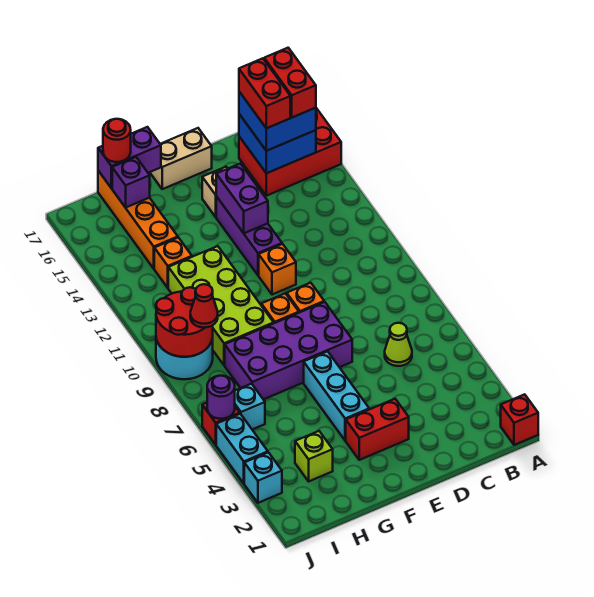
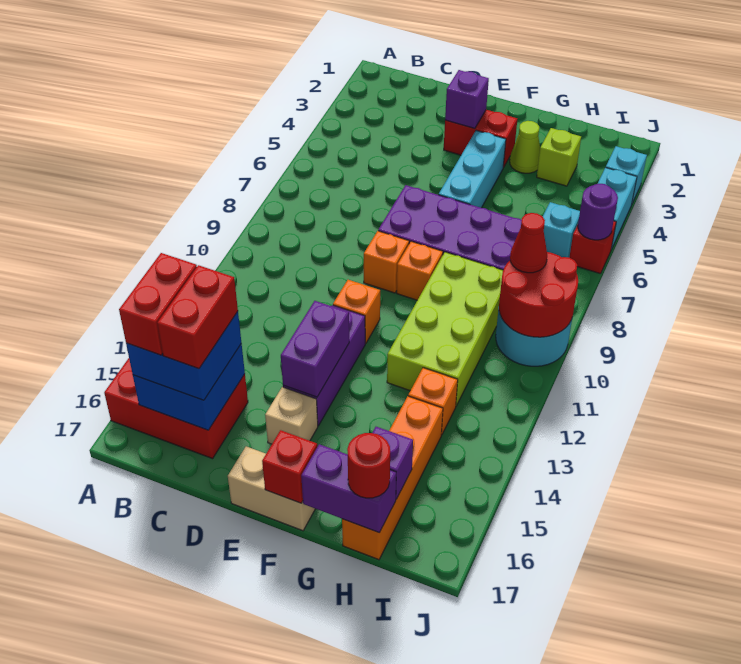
red brick A1 level 1 -> red brick F17 level 2
lime cone C6 level 1 -> lime cone G3 level 1
none -> purple brick E3 level 2

